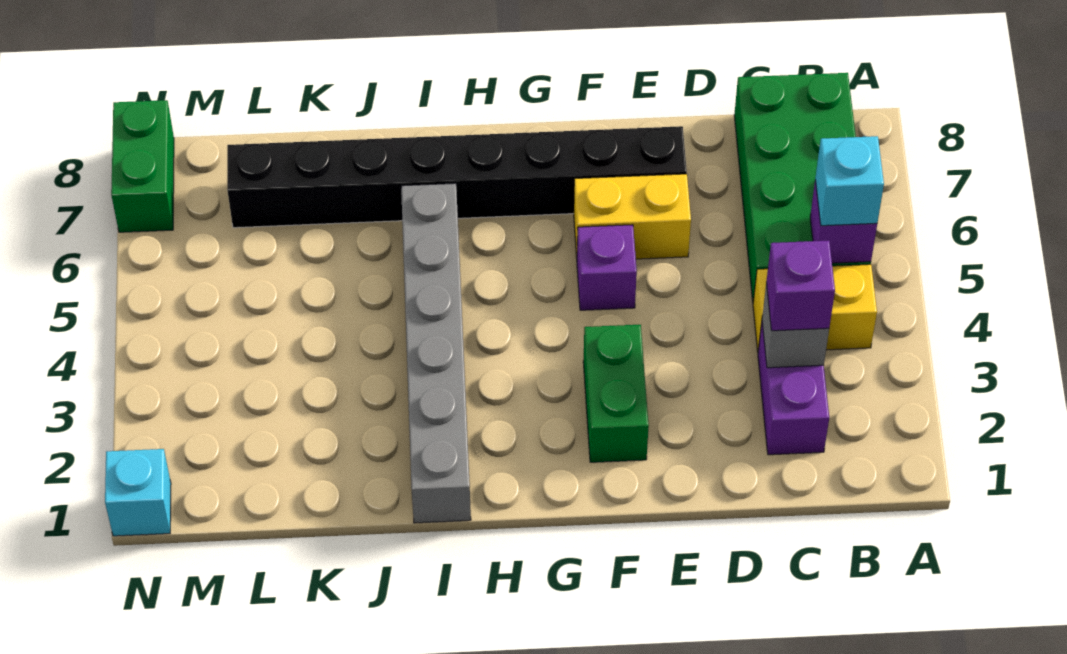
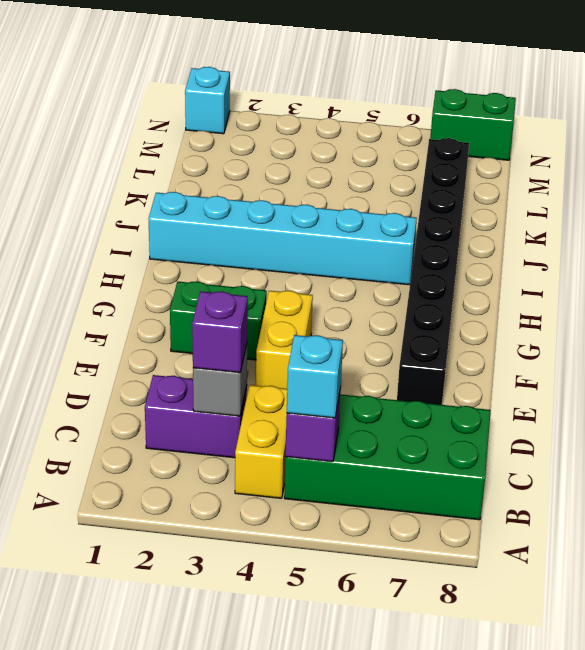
yellow brick E6:F6 level 1 -> yellow brick E4:F4 level 1
purple brick F5 level 1 -> none
grey brick I1:I6 level 1 -> cyan brick I1:I6 level 1

